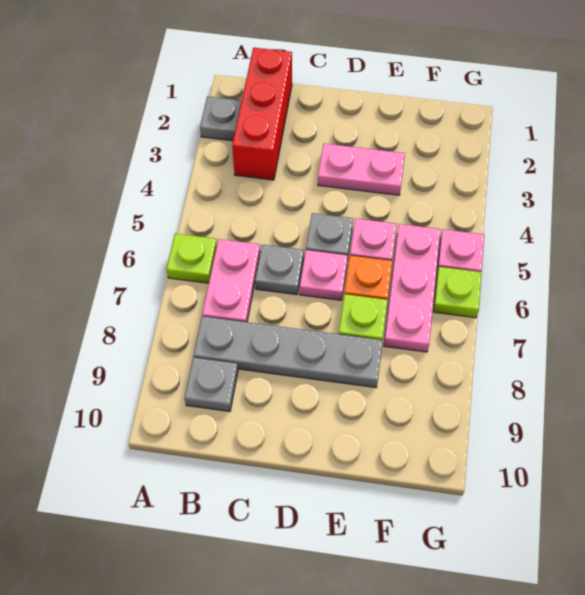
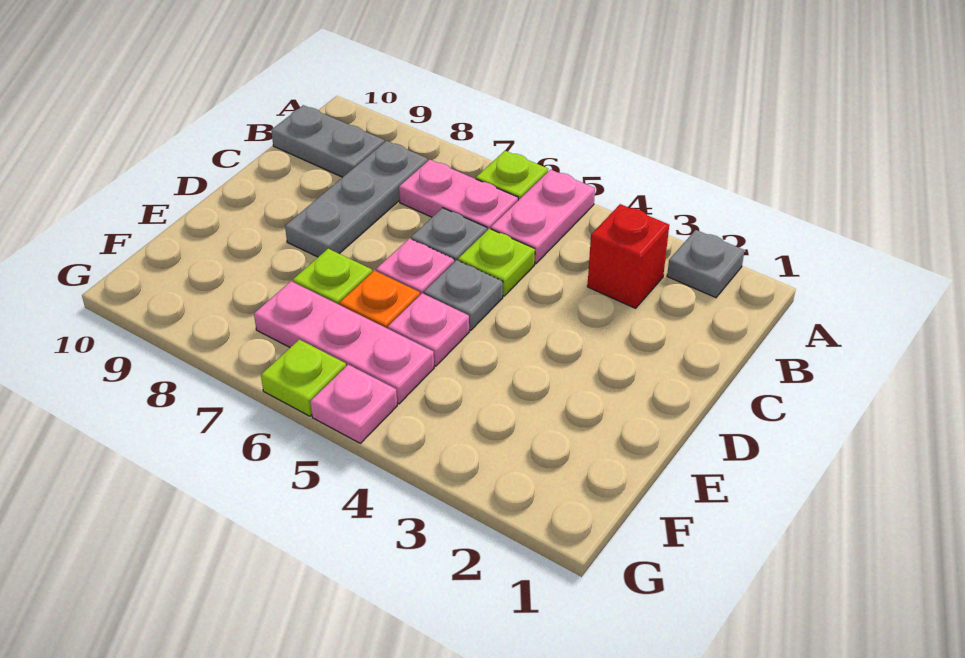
red brick B1:B3 level 1 -> red brick B3 level 1
grey plate B8:E8 level 1 -> grey plate B8:D8 level 1
grey plate B9 level 1 -> grey plate B9:B10 level 1
none -> lime plate C5 level 1
pink plate D3:E3 level 1 -> pink plate A5:B5 level 1

